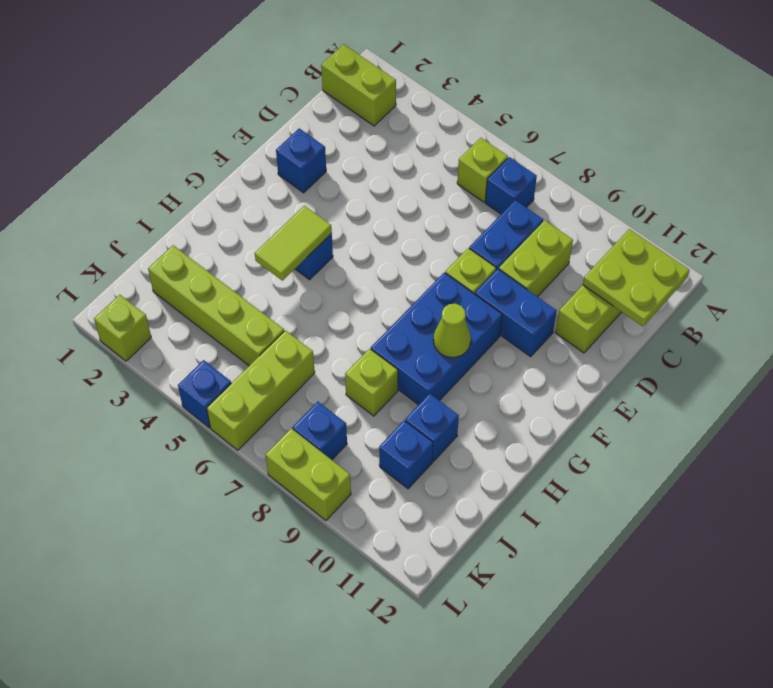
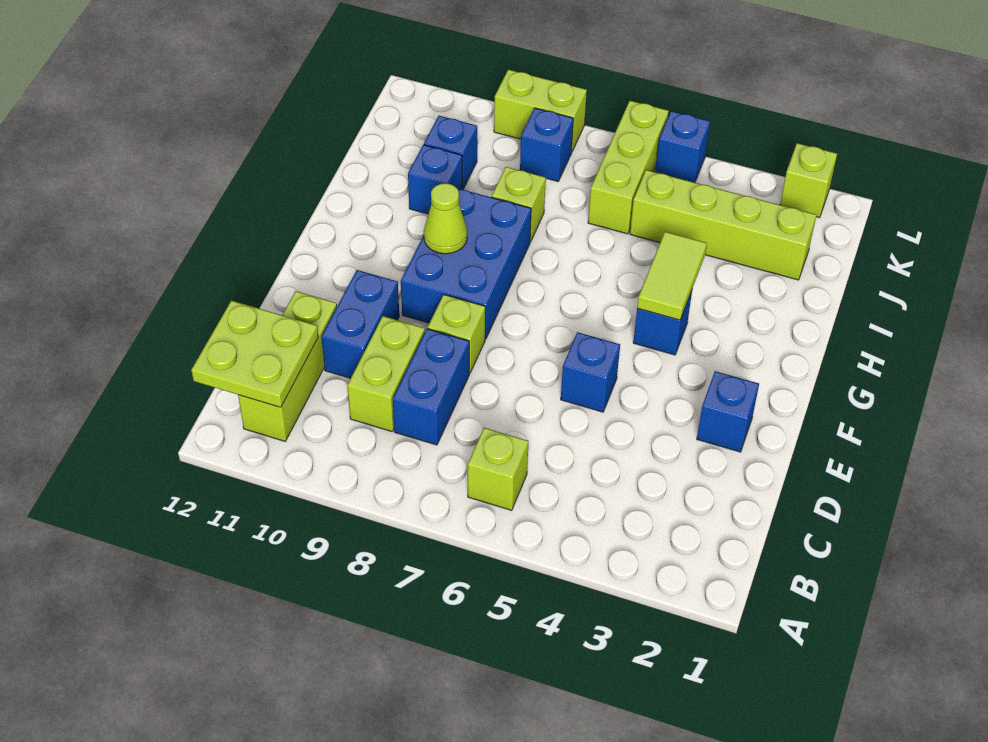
lime brick B1:B2 level 1 -> none
blue brick B7 level 1 -> blue brick E5 level 1
blue brick E9:E10 level 1 -> blue brick D10:E10 level 1

